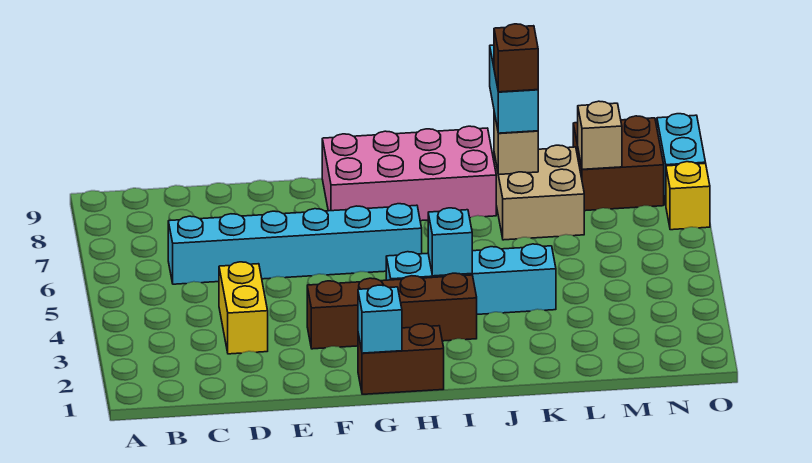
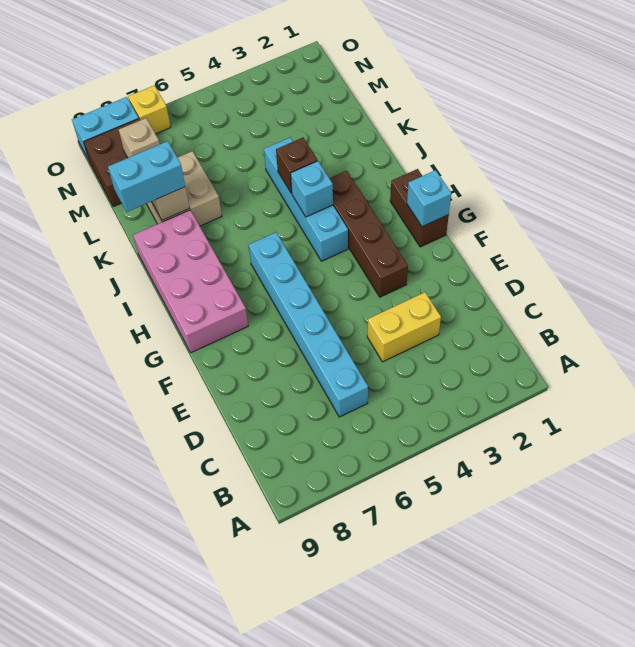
brown brick K8 level 4 -> brown brick J4 level 2

